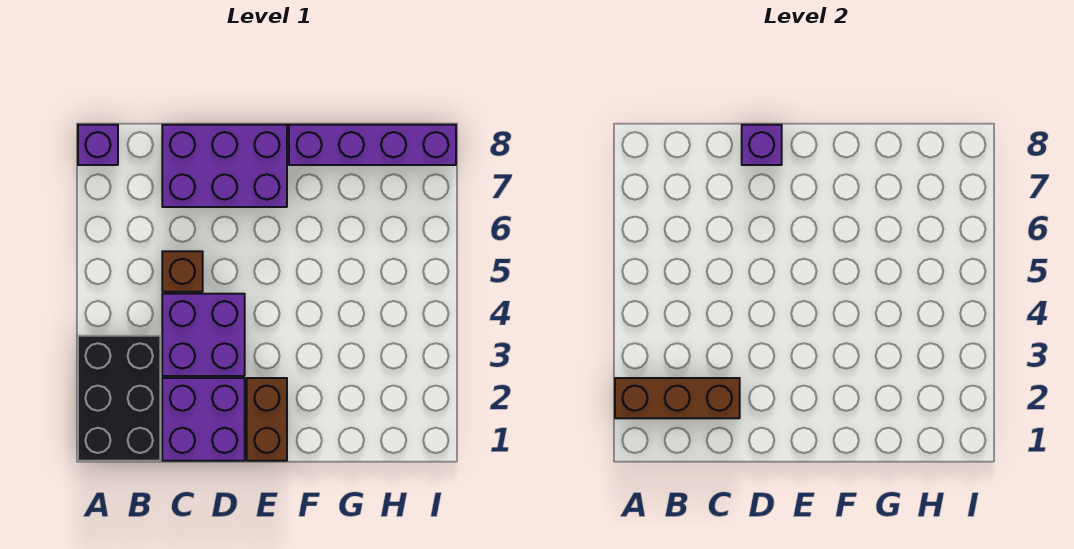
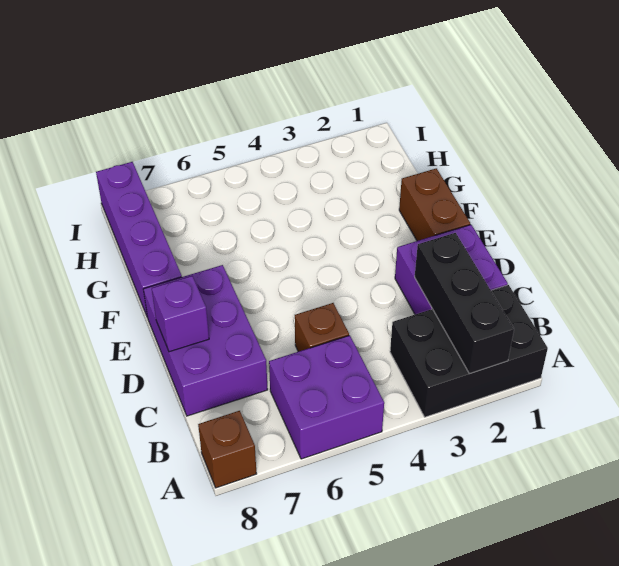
brown brick A2:C2 level 2 -> black brick A2:C2 level 2
purple brick A8 level 1 -> brown brick A8 level 1
purple brick C3:D4 level 1 -> purple brick A5:B6 level 1
brown brick E1:E2 level 1 -> brown brick E1:F1 level 1

